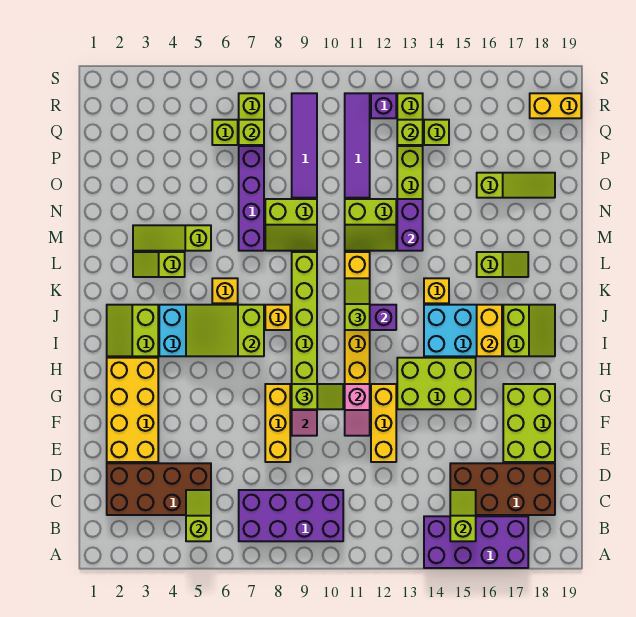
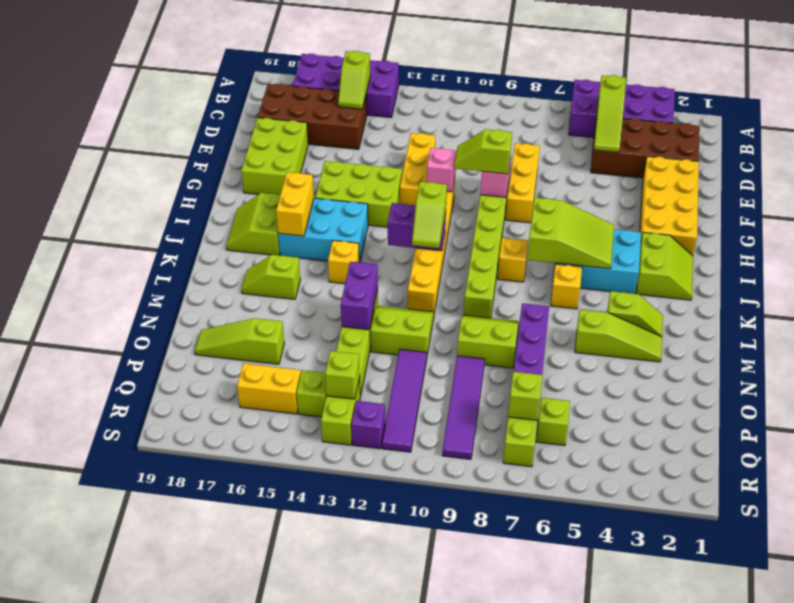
lime slope B5:C5 level 2 top B -> lime slope B5:D5 level 2 top B
purple brick B7:C10 level 1 -> purple brick A3:B6 level 1
yellow brick R18:R19 level 1 -> yellow brick Q15:Q16 level 1

